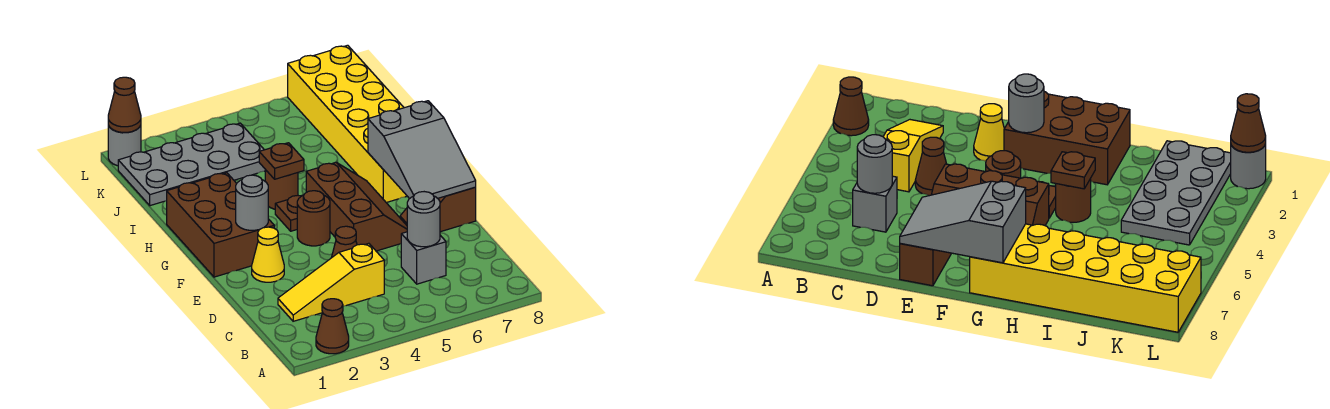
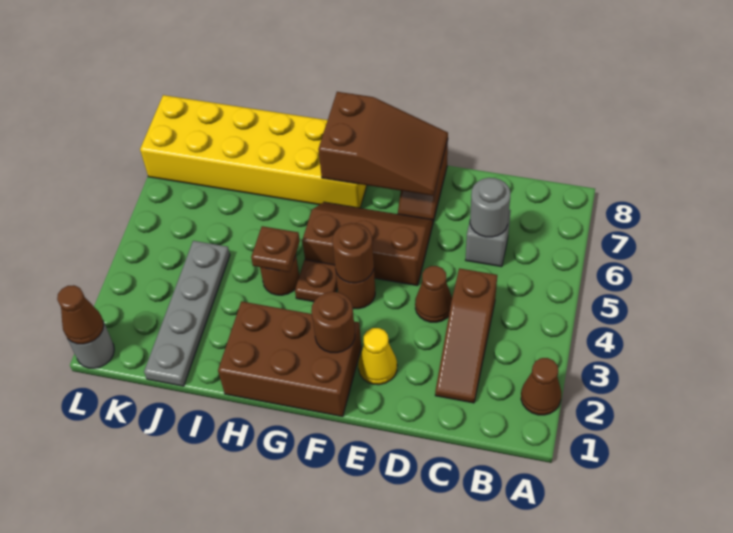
yellow slope C2:C4 level 1 top 4 -> brown slope C2:C4 level 1 top 4
grey slope E7:G8 level 2 top G -> brown slope E7:G8 level 2 top G
grey round brick F2 level 2 -> brown round brick F2 level 2
none -> brown round brick F4 level 2
grey plate J1:K4 level 1 -> grey plate J1:J4 level 1

